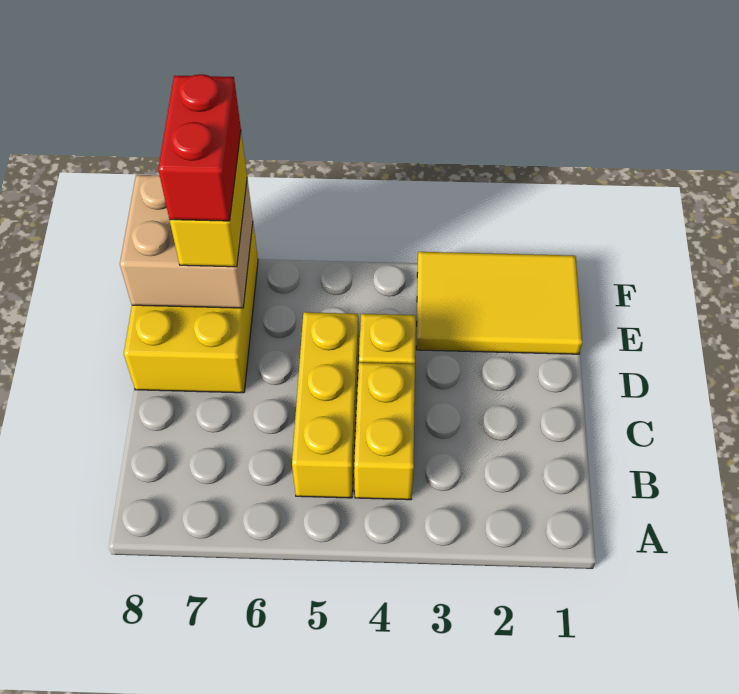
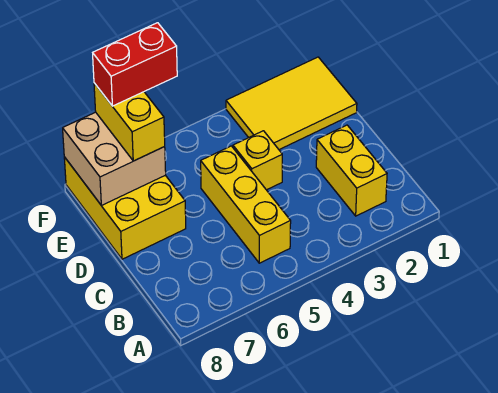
yellow brick B4:C4 level 1 -> yellow brick B2:C2 level 1
red brick E7:F7 level 4 -> red brick F6:F7 level 4

